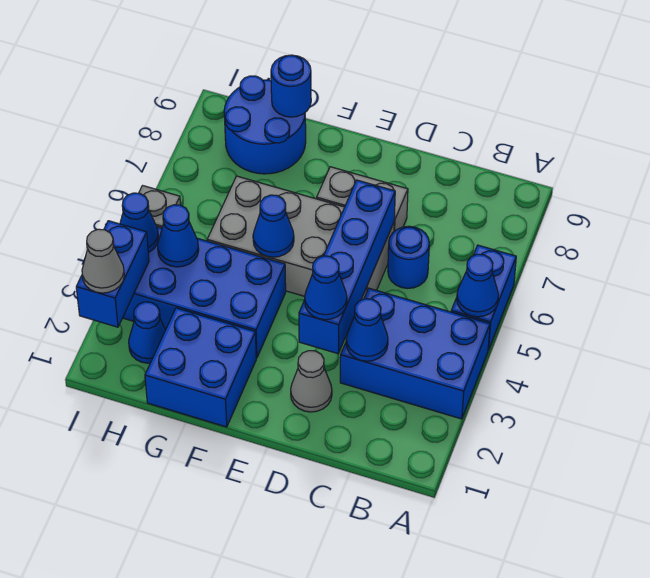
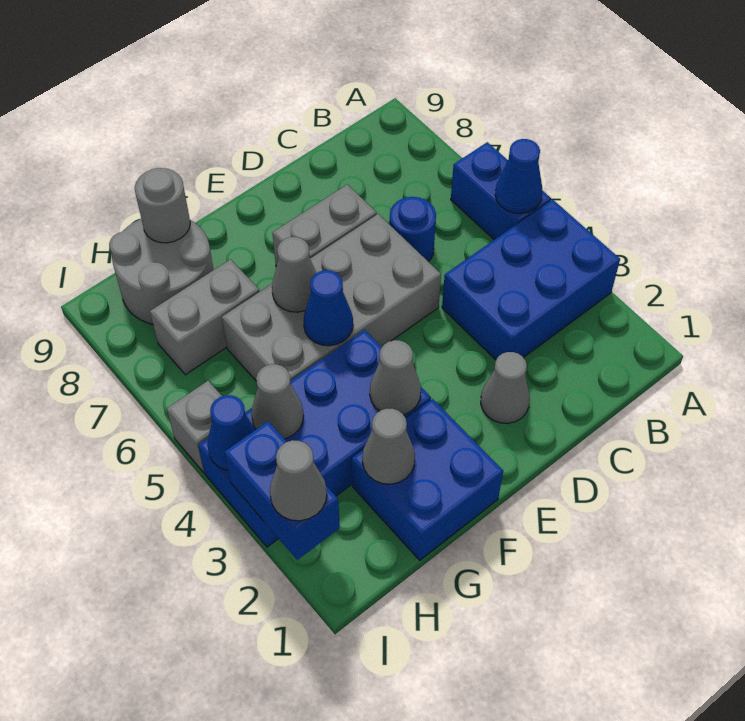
blue cone C3 level 2 -> none
blue brick D3:D6 level 2 -> none
blue cone D3 level 3 -> none
none -> grey cone F3 level 2
none -> grey cone F6 level 2
none -> grey cone G2 level 2
none -> grey brick G7:H7 level 1
blue round brick G8:H9 level 1 -> grey round brick G8:H9 level 1
blue round brick G9 level 2 -> grey round brick G9 level 2
blue cone H2 level 1 -> none
blue cone H4 level 2 -> grey cone H4 level 2

